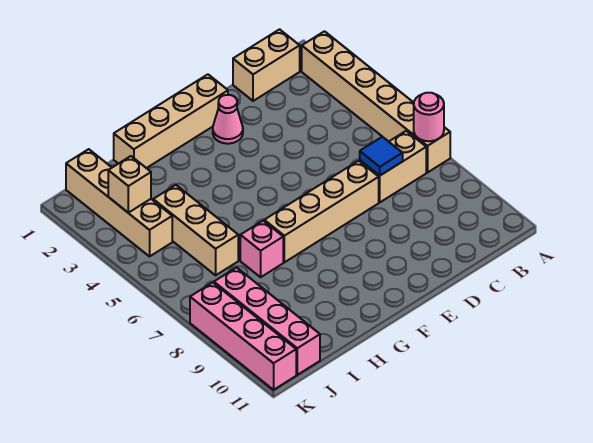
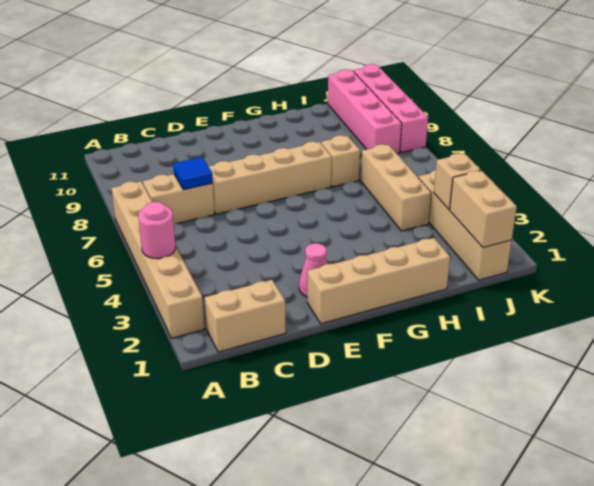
pink round brick A7 level 2 -> pink round brick A4 level 2
pink brick H7 level 1 -> tan brick H7 level 1
none -> tan brick J1:J2 level 2

